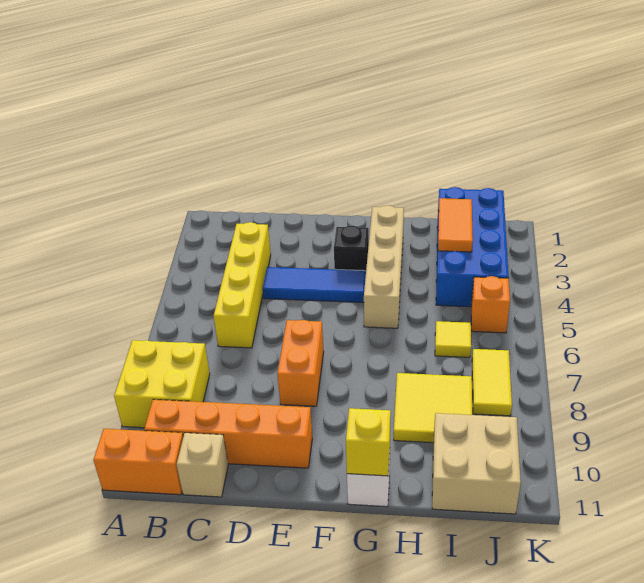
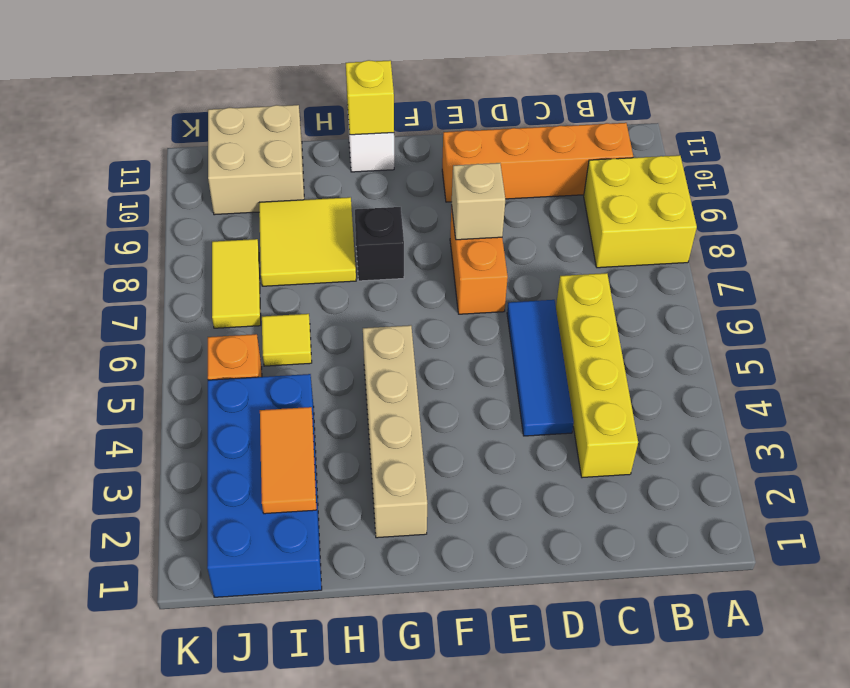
orange brick A11:B11 level 1 -> none
tan brick C11 level 1 -> tan brick E8 level 2
blue tile D4:F4 level 1 -> blue tile D4:D6 level 1
black brick F3 level 1 -> black brick G8 level 1

